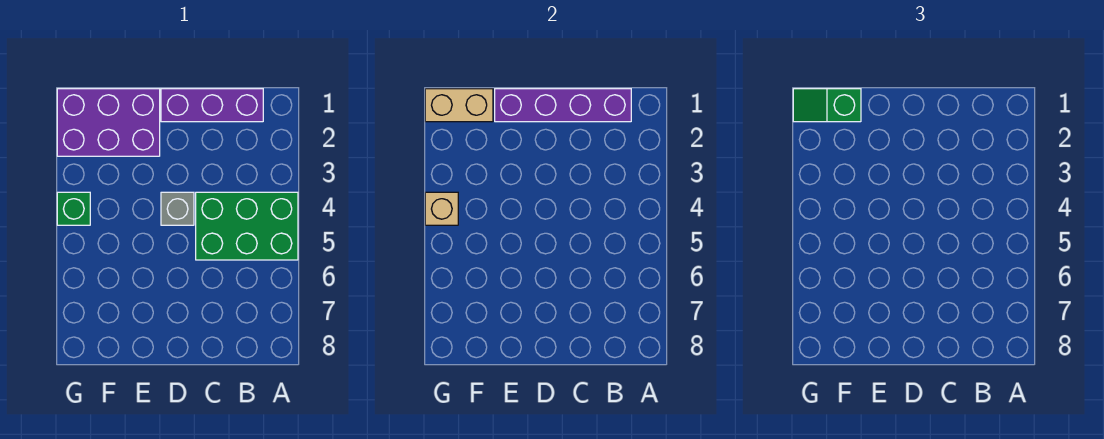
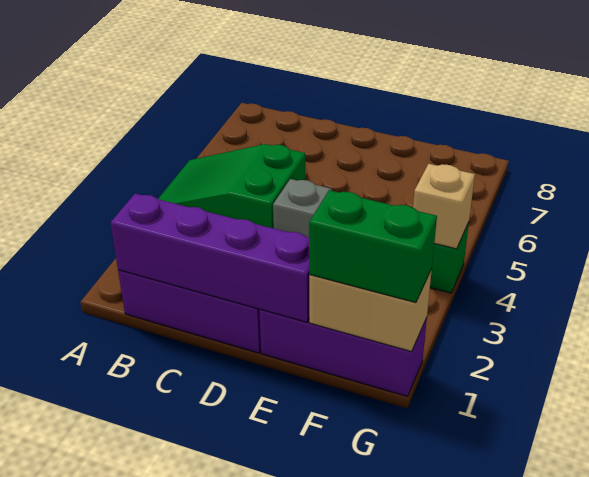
green brick A4:C5 level 1 -> green slope A4:C5 level 1 top C
purple brick E1:G2 level 1 -> purple brick E1:G1 level 1
green slope F1:G1 level 3 top F -> green brick F1:G1 level 3

